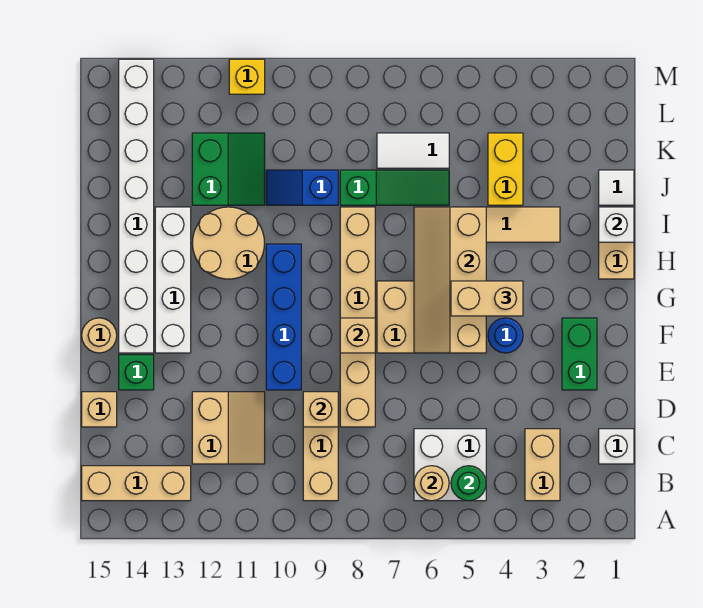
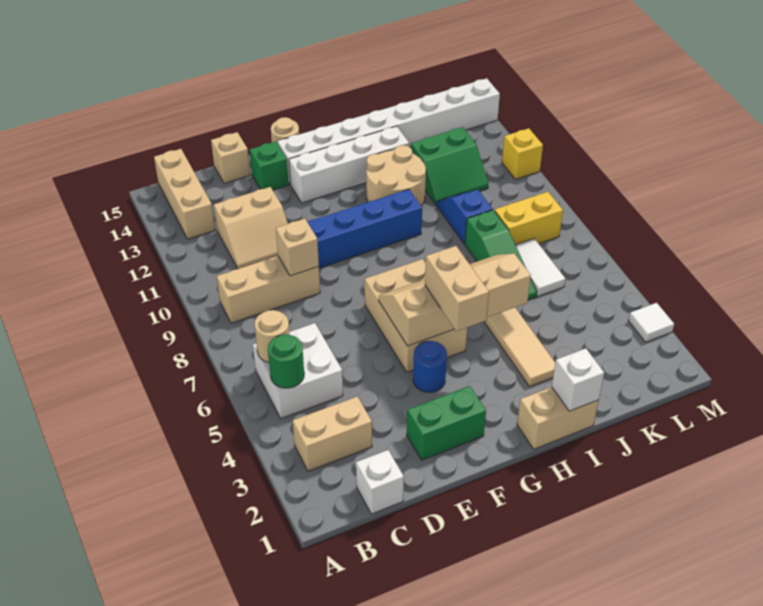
tan brick D8:I8 level 1 -> none
tan brick F8 level 2 -> none
white tile J1 level 1 -> white tile M3 level 1
yellow brick J4:K4 level 1 -> yellow brick K8:L8 level 1

